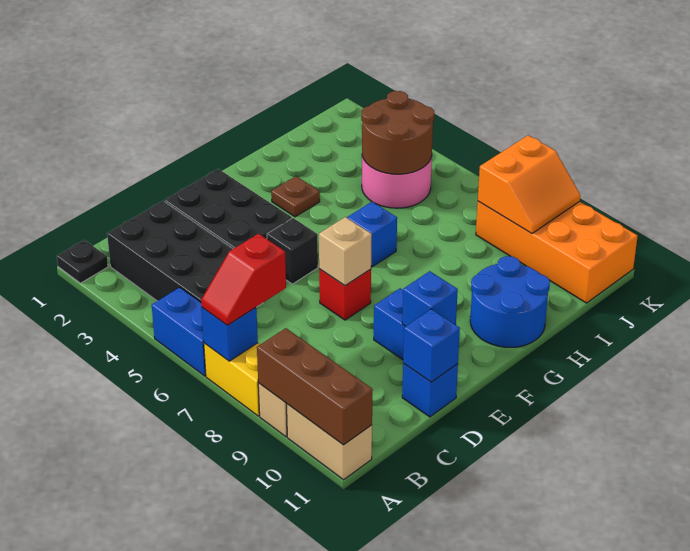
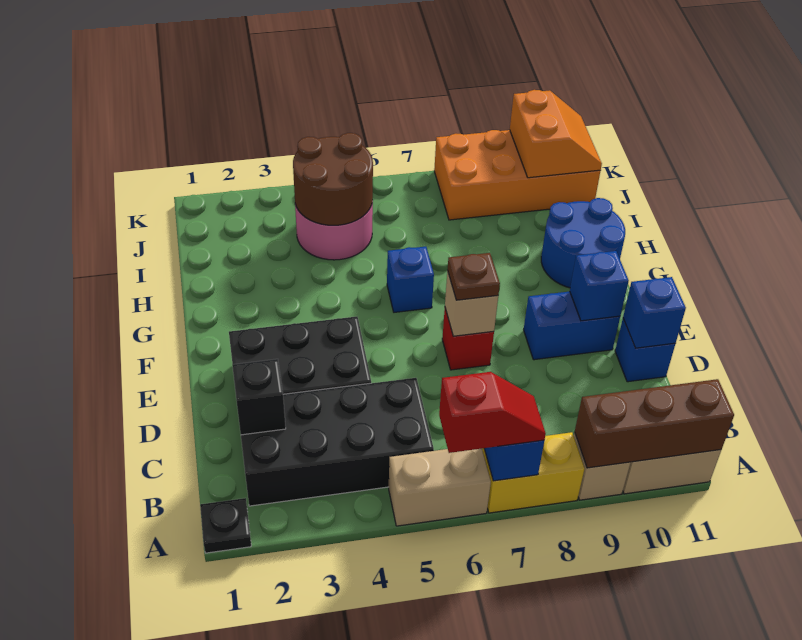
blue brick A5:A6 level 1 -> tan brick A5:A6 level 1
red slope A7:B7 level 3 top B -> red slope A6:A7 level 3 top 6
black brick E5 level 1 -> black brick C2 level 2
brown plate G3 level 1 -> brown plate E7 level 3
orange slope J8:K9 level 2 top 8 -> orange slope J10:K11 level 2 top 10

